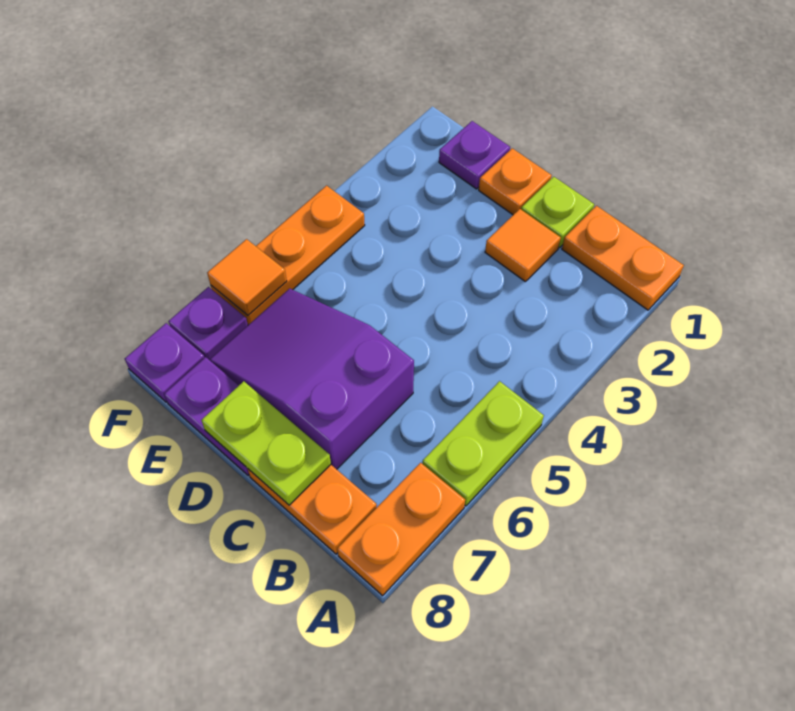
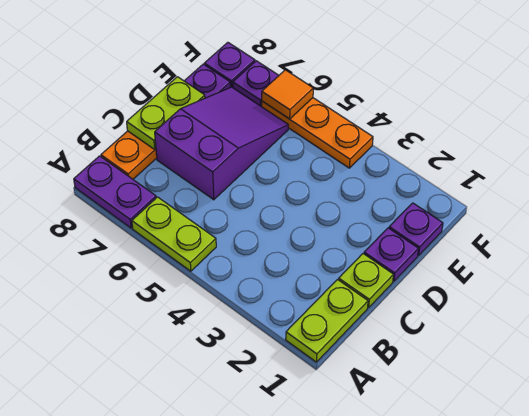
orange plate A1:B1 level 1 -> lime plate A1:B1 level 1
orange plate A7:A8 level 1 -> purple plate A7:A8 level 1
orange tile C2 level 1 -> none
orange plate D1 level 1 -> purple plate D1 level 1

